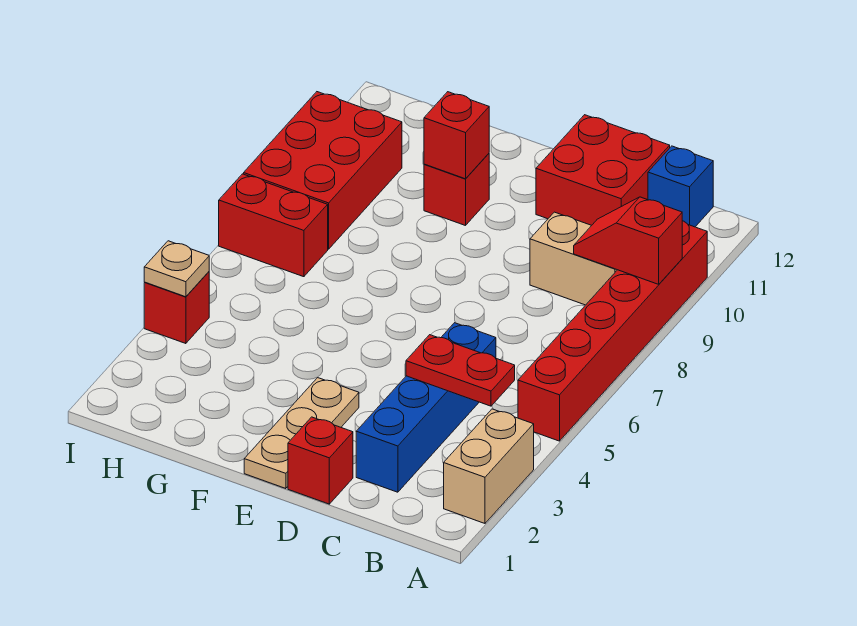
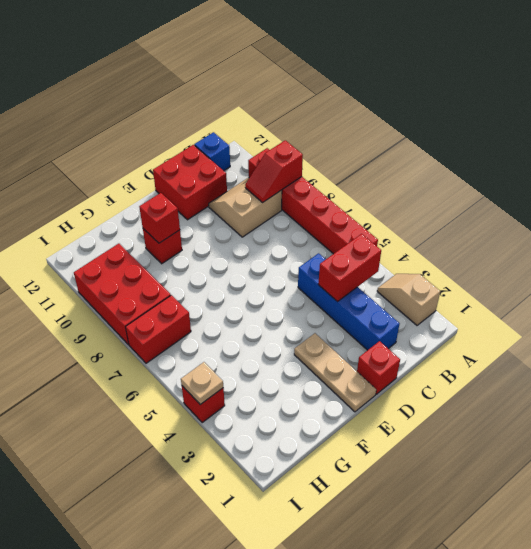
tan brick A2:A3 level 1 -> tan slope A2:A3 level 1 top 2
red plate B4:C4 level 2 -> red brick B4:C4 level 2

